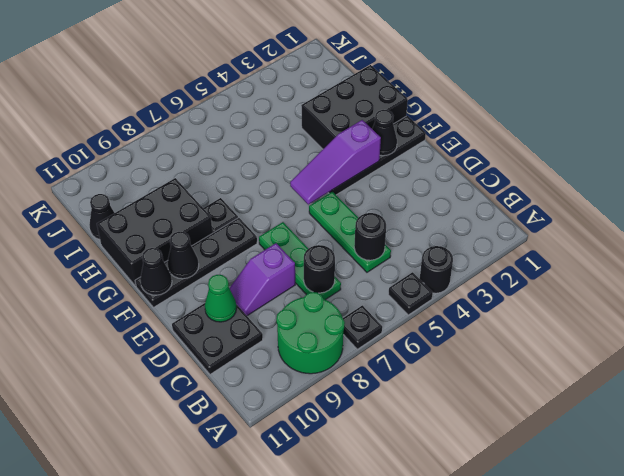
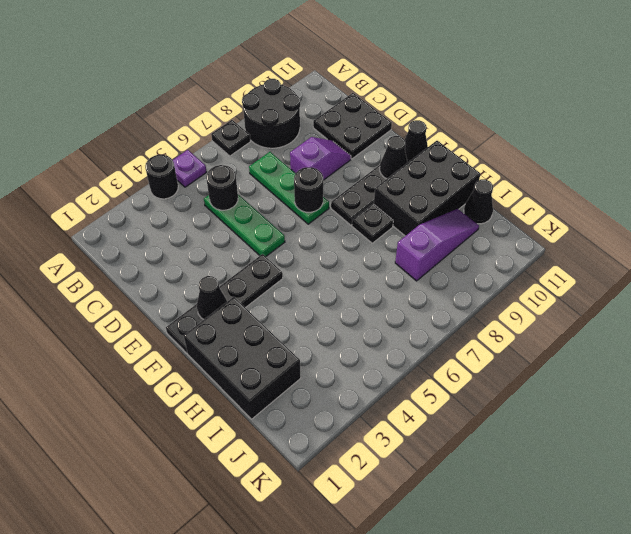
black plate A5 level 1 -> purple plate A5 level 1
green round brick A8:B9 level 1 -> black round brick A8:B9 level 1
black round brick C7 level 2 -> black round brick E7 level 2
green cone D10 level 2 -> none
purple slope F3:F5 level 2 top 3 -> purple slope I8:I10 level 1 top 8
black brick G1:H3 level 1 -> black brick G1:I2 level 1

